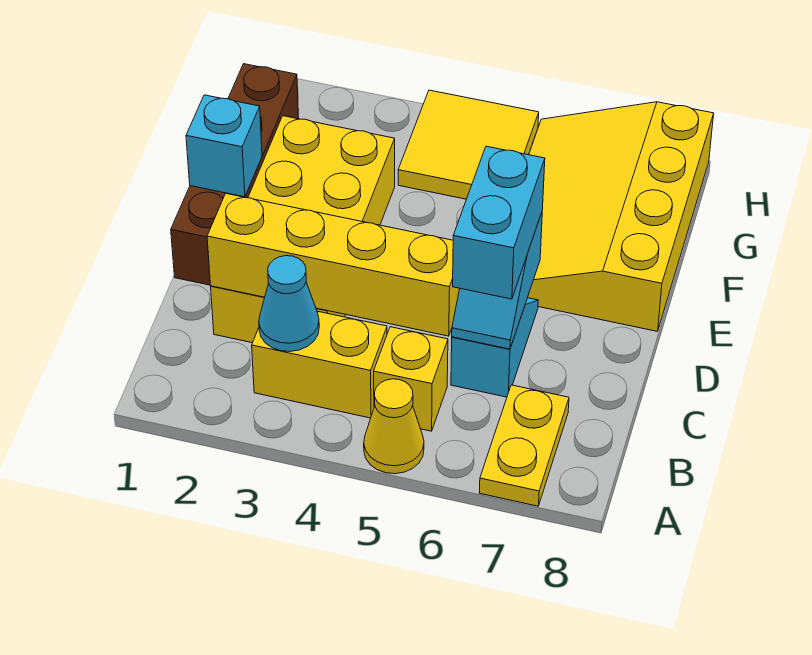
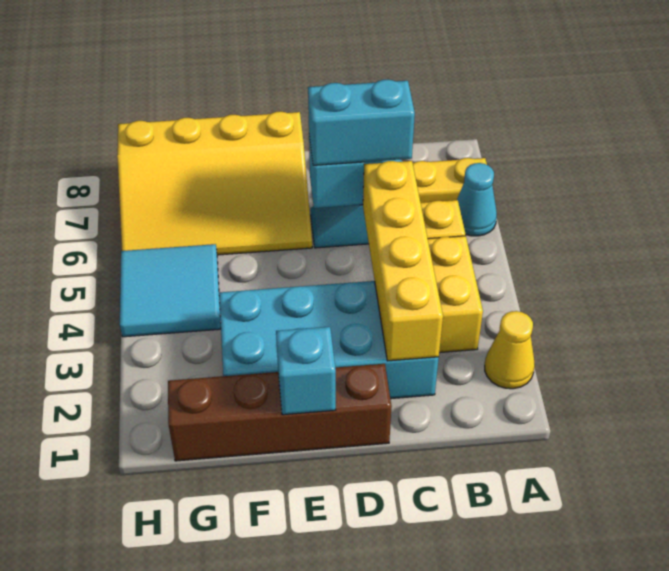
yellow cone A5 level 1 -> yellow cone A2 level 1
cyan cone B3 level 2 -> cyan cone A6 level 1
yellow brick C2:F3 level 1 -> cyan brick C2:F3 level 1
yellow tile G4:H5 level 1 -> cyan tile G4:H5 level 1

